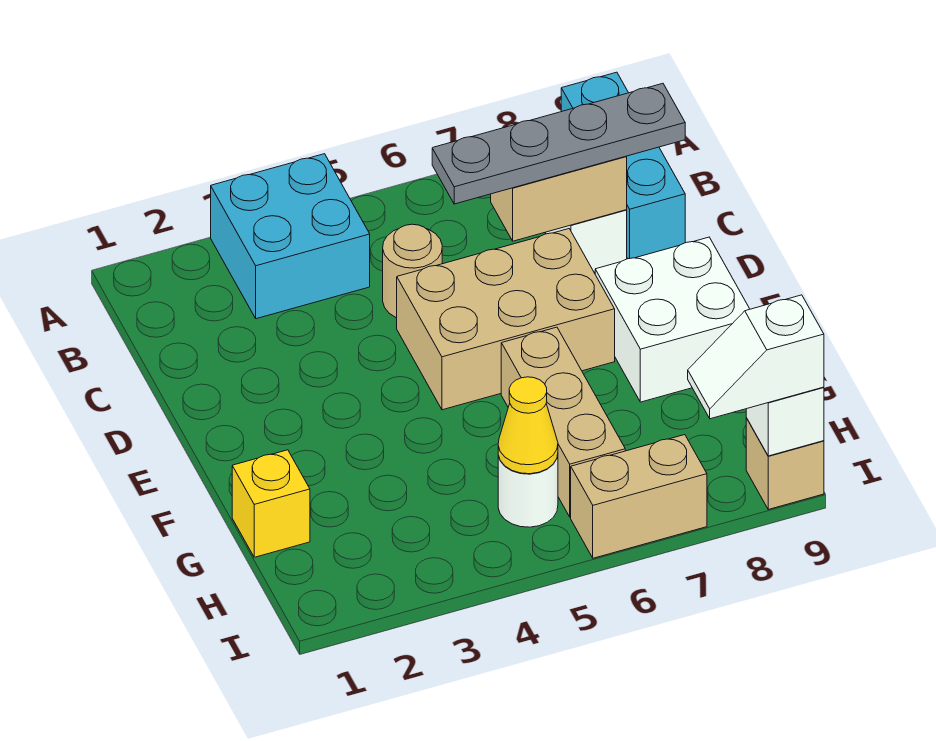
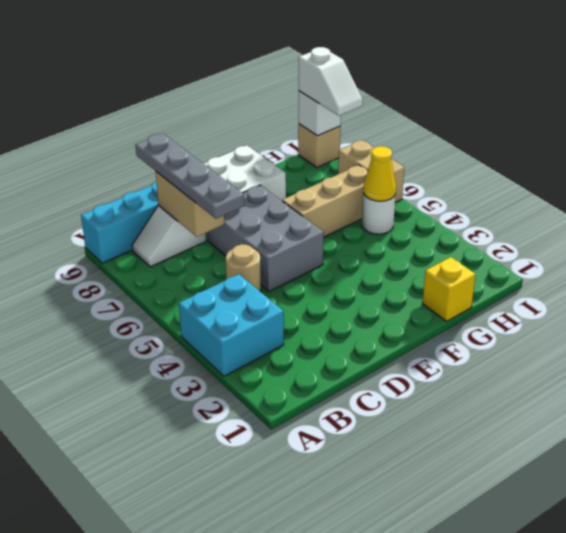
tan brick D5:E7 level 1 -> grey brick D5:E7 level 1

